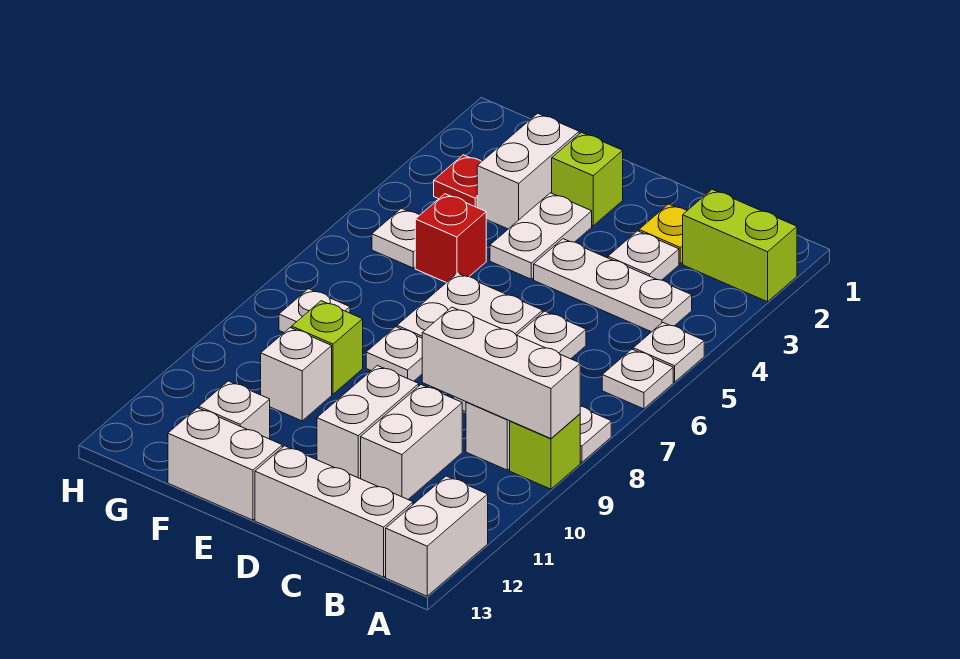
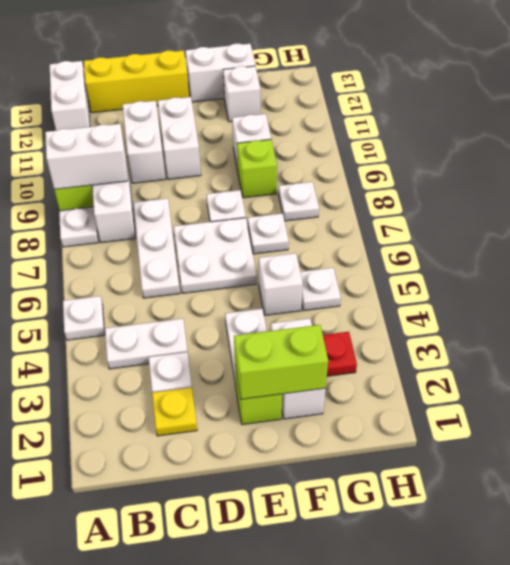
lime brick A2:B2 level 1 -> lime brick E2:F2 level 2
white plate A6 level 1 -> white plate F7 level 1
white brick A9:C9 level 2 -> white brick A9:B9 level 2
white plate B4:D4 level 1 -> white plate B4:C4 level 1
white brick B13:D13 level 1 -> yellow brick B13:D13 level 1
red brick F5 level 1 -> white brick F5 level 1

